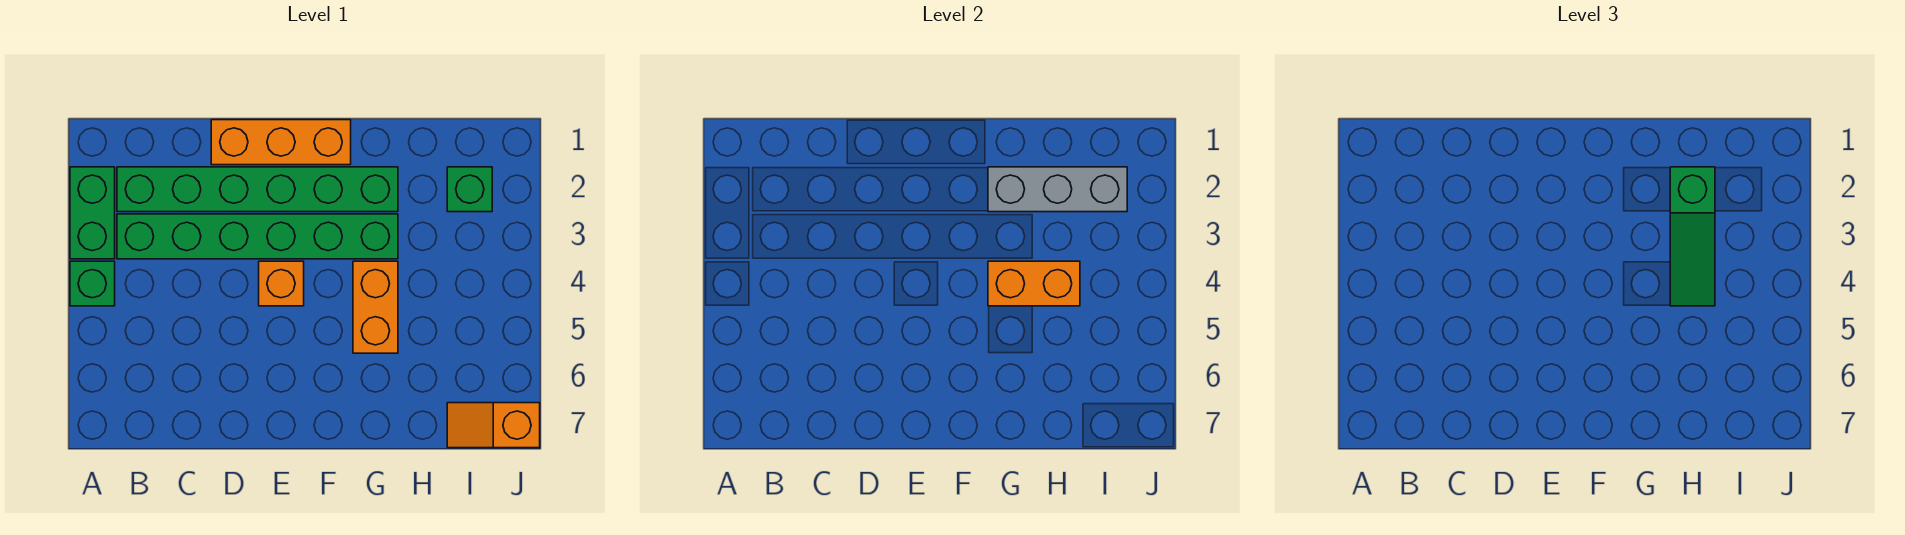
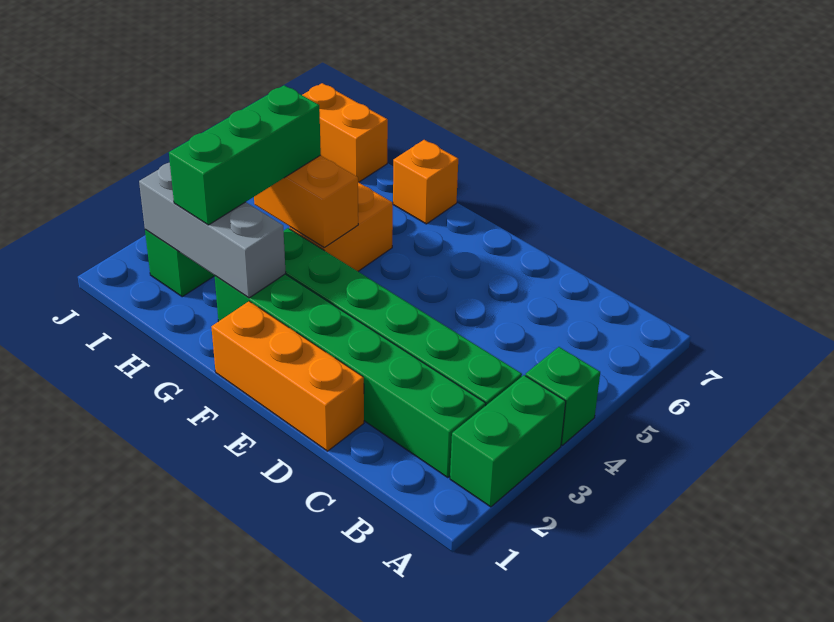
orange brick E4 level 1 -> orange brick G7 level 1
green slope H2:H4 level 3 top 2 -> green brick H2:H4 level 3
orange slope I7:J7 level 1 top J -> orange brick I7:J7 level 1

